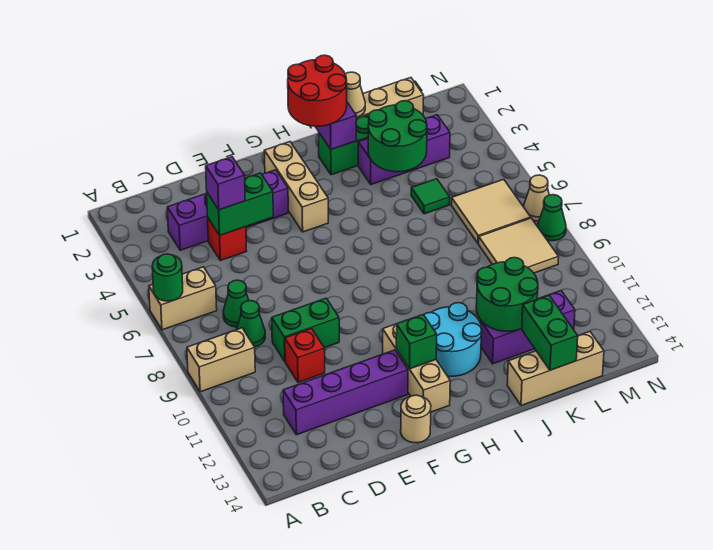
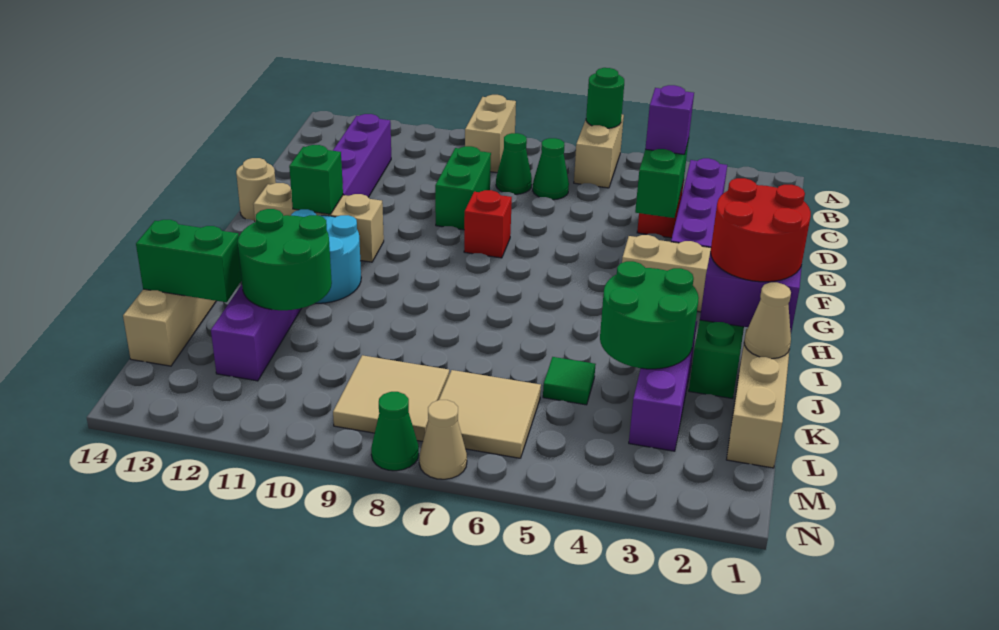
red brick D10 level 1 -> red brick F8 level 1

